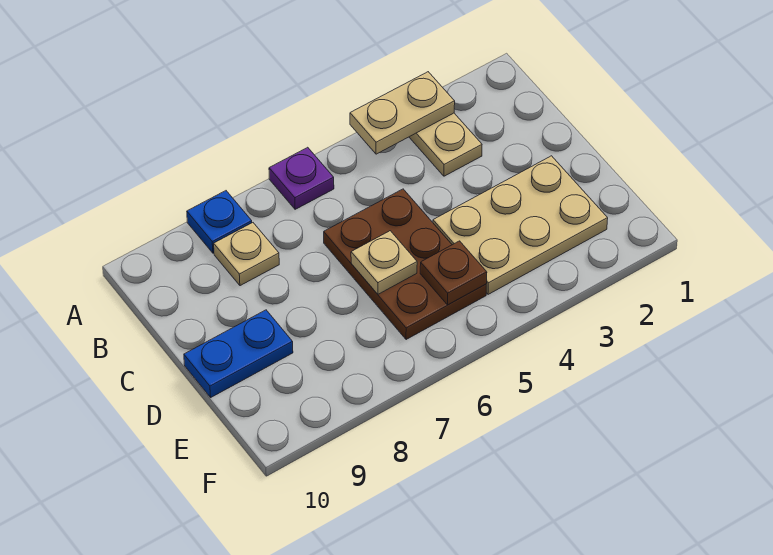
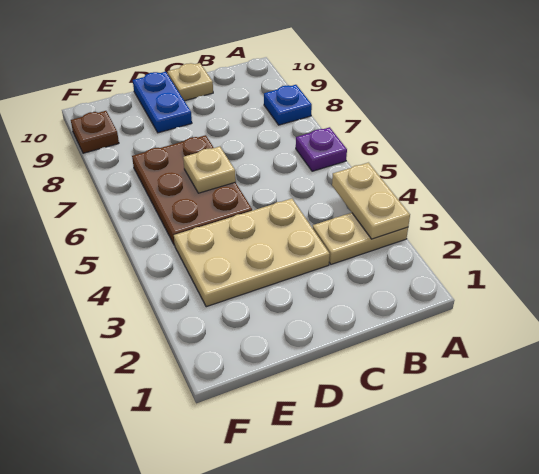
tan plate B8 level 1 -> tan plate C10 level 1
brown plate C5:E6 level 1 -> brown plate D5:E7 level 1
tan plate D2:E4 level 1 -> tan plate C3:E4 level 1
brown plate E5 level 2 -> brown plate F9 level 1

